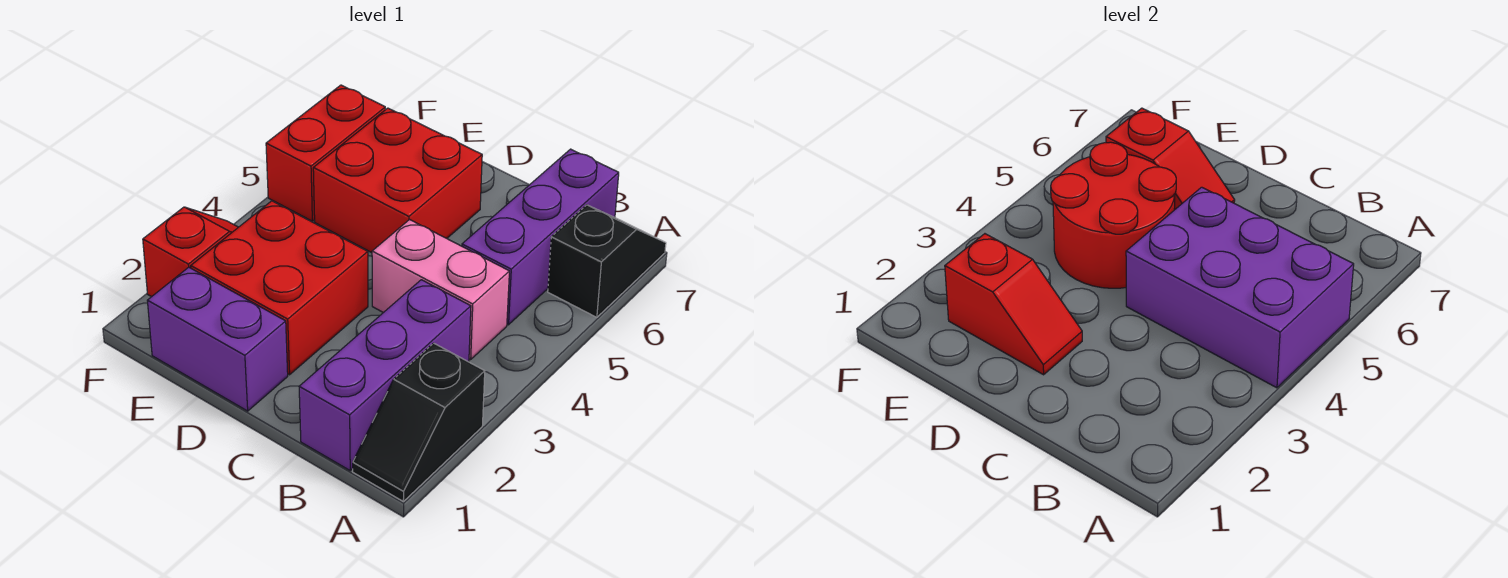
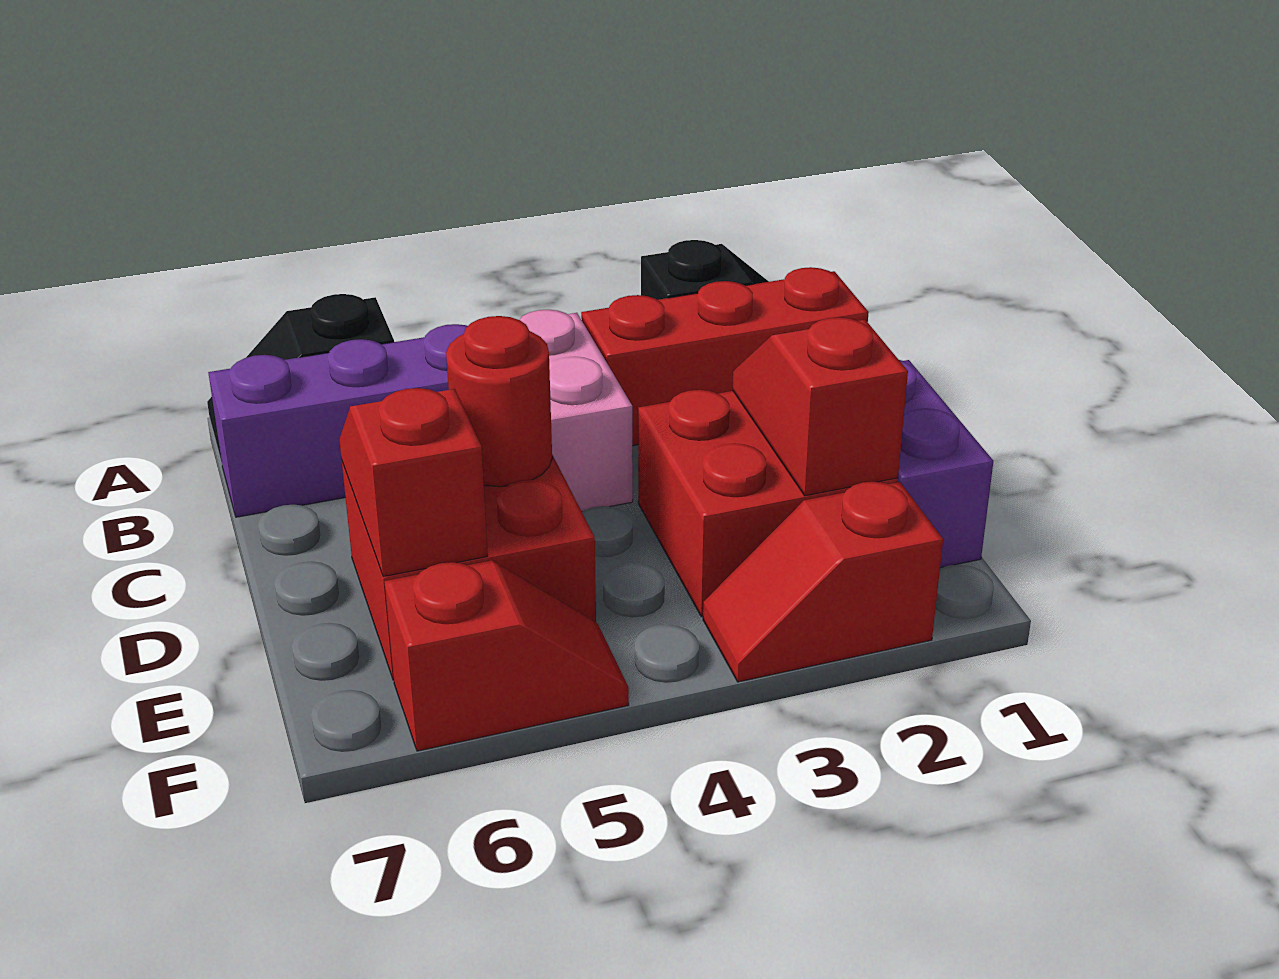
purple brick A4:C5 level 2 -> none
purple brick B1:B3 level 1 -> red brick B1:B3 level 1
red round brick D4:E5 level 2 -> red round brick D5 level 2
red brick F5:F6 level 1 -> red slope F5:F6 level 1 top 6

